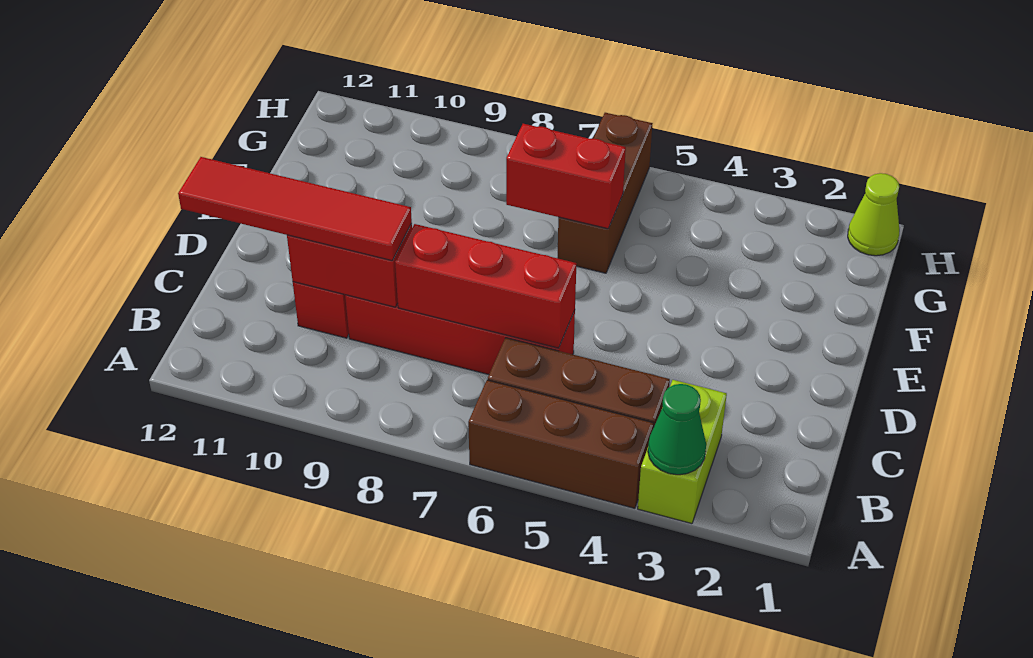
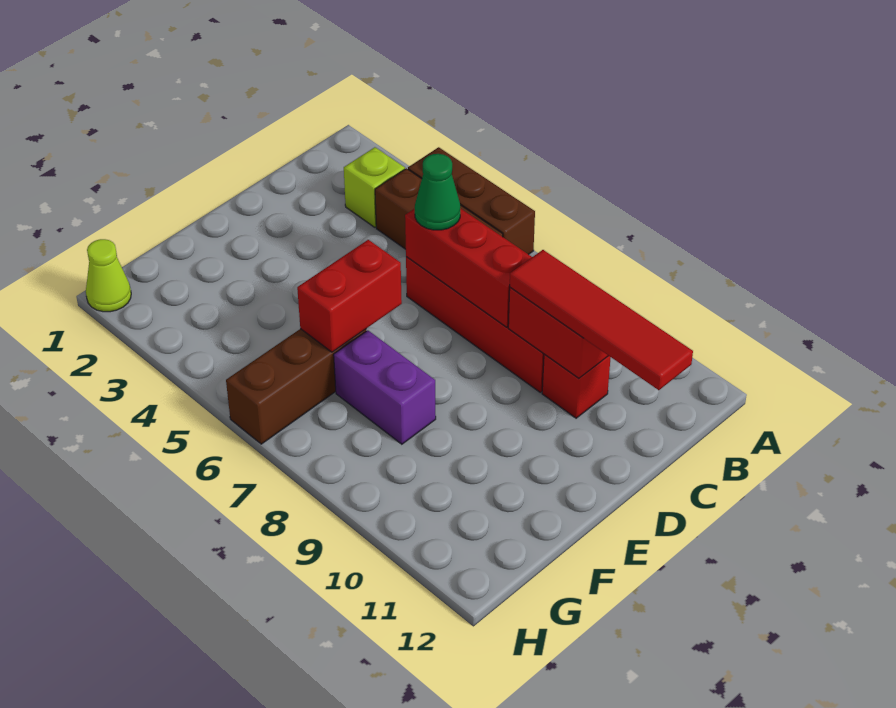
lime brick A3:B3 level 1 -> lime brick B3 level 1
green cone A3 level 2 -> green cone C6 level 3
red brick F6:F7 level 2 -> red brick E6:F6 level 2
none -> purple brick F7:F8 level 1

